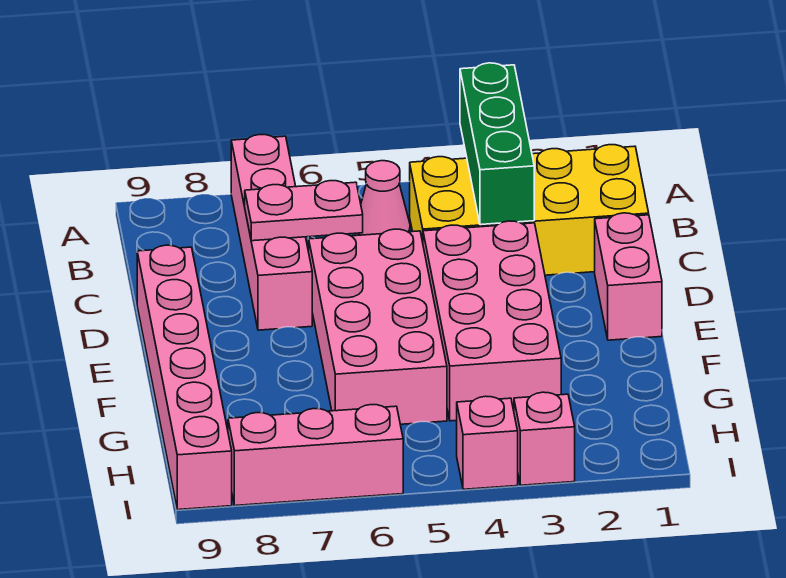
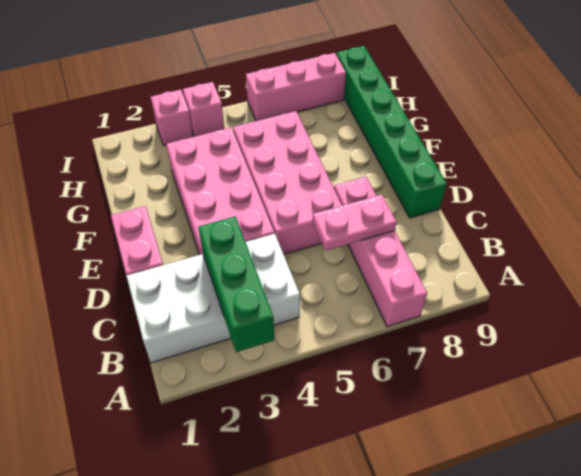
yellow brick B1:C4 level 1 -> white brick B1:C4 level 1
pink cone B5 level 1 -> none
pink brick D9:I9 level 1 -> green brick D9:I9 level 1

